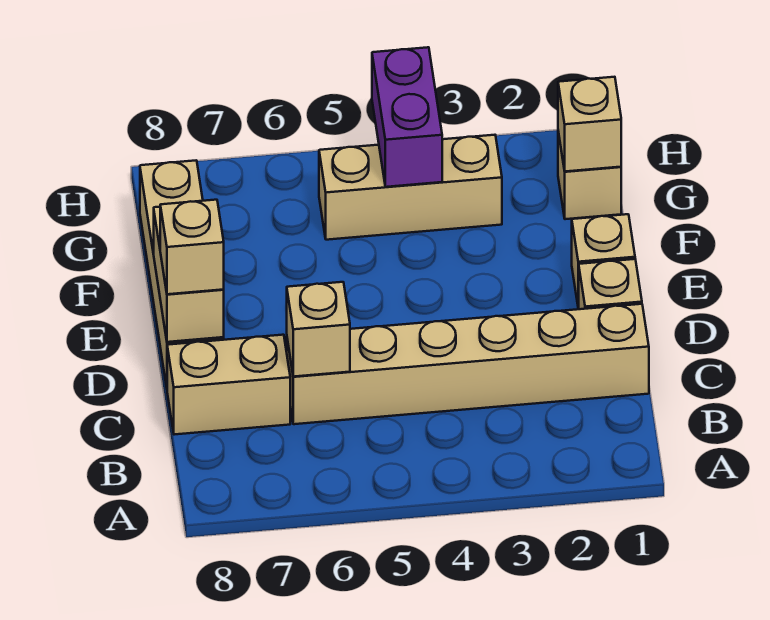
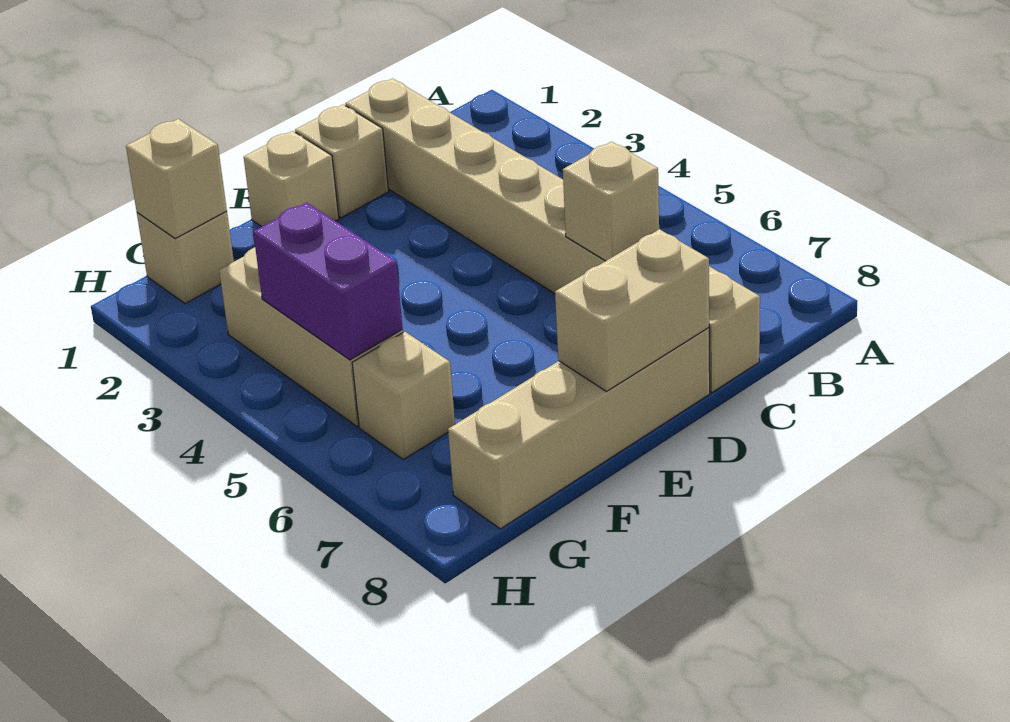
tan brick D8 level 3 -> tan brick G6 level 1
purple brick G4:H4 level 2 -> purple brick G4:G5 level 2

